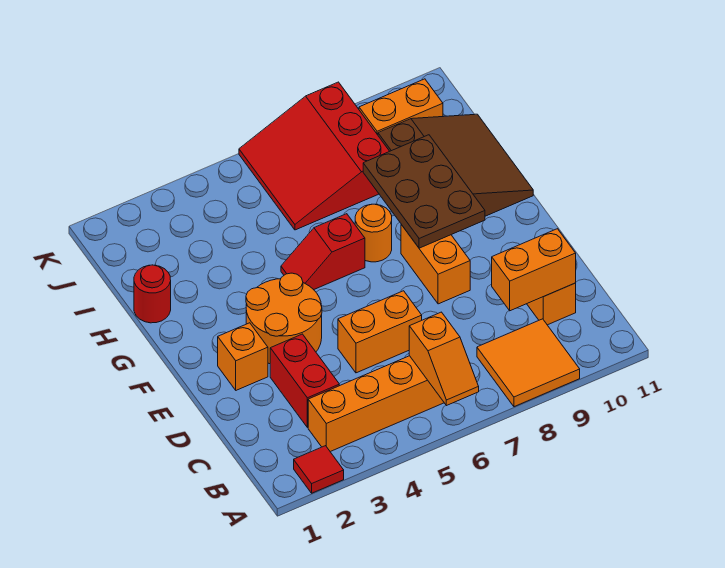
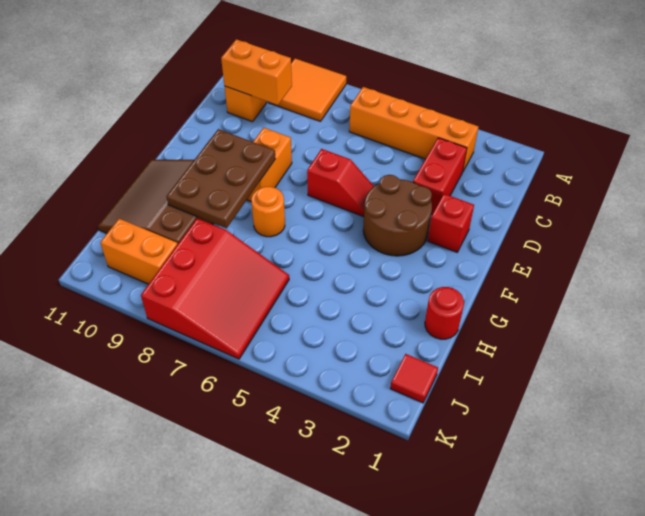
red tile A2 level 1 -> red tile J1 level 1
orange slope A6:B6 level 2 top B -> none
orange brick D5:D6 level 1 -> none
orange brick E2 level 1 -> red brick E2 level 1
orange round brick E3:F4 level 1 -> brown round brick E3:F4 level 1
red slope G5:G6 level 1 top 6 -> red slope E5:E6 level 1 top 6

